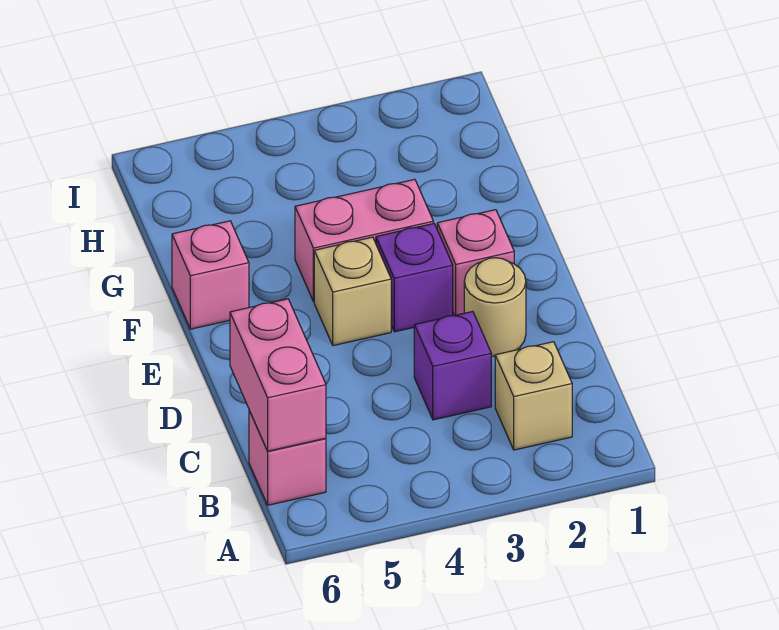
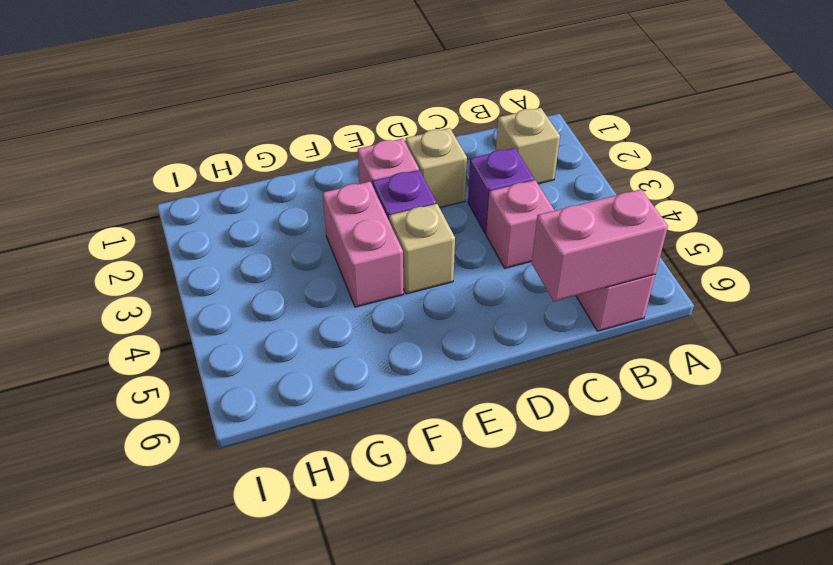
tan round brick D2 level 1 -> tan brick D2 level 1
pink brick F6 level 1 -> pink brick C4 level 1

